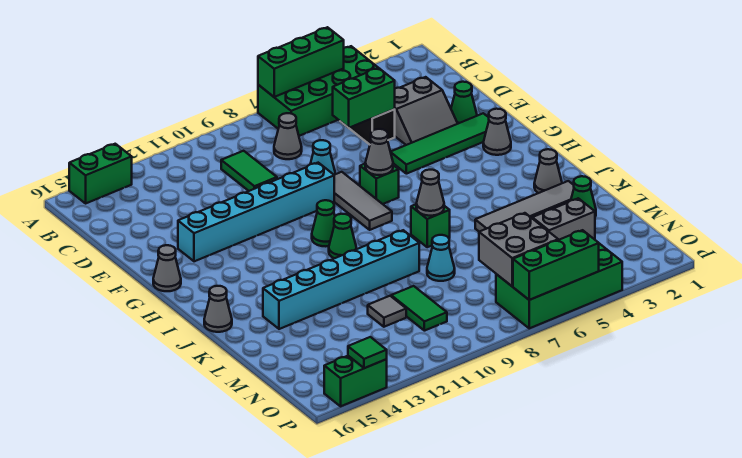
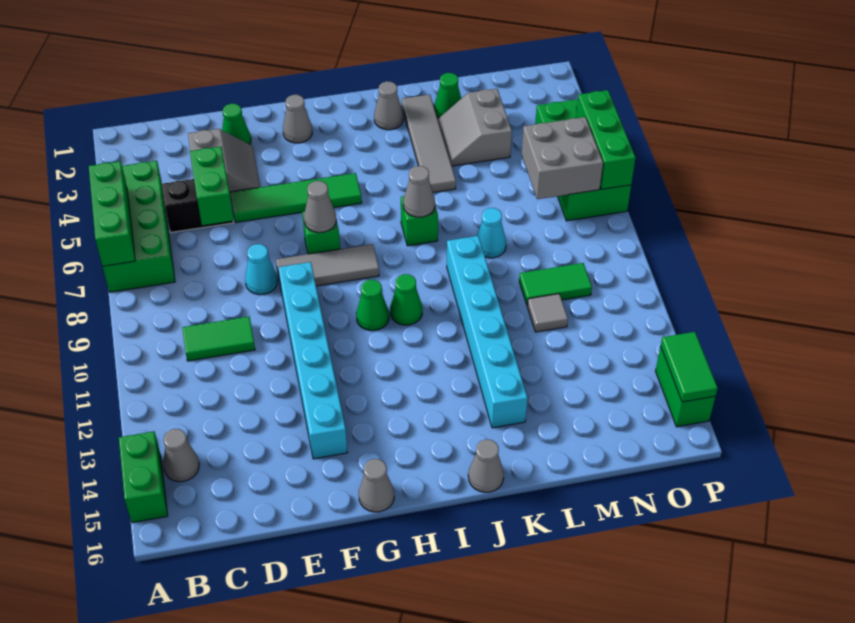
grey cone C8 level 1 -> grey cone B14 level 1
green tile F2:F5 level 1 -> green tile E5:H5 level 1
green tile P14 level 2 -> green tile P14:P15 level 2

